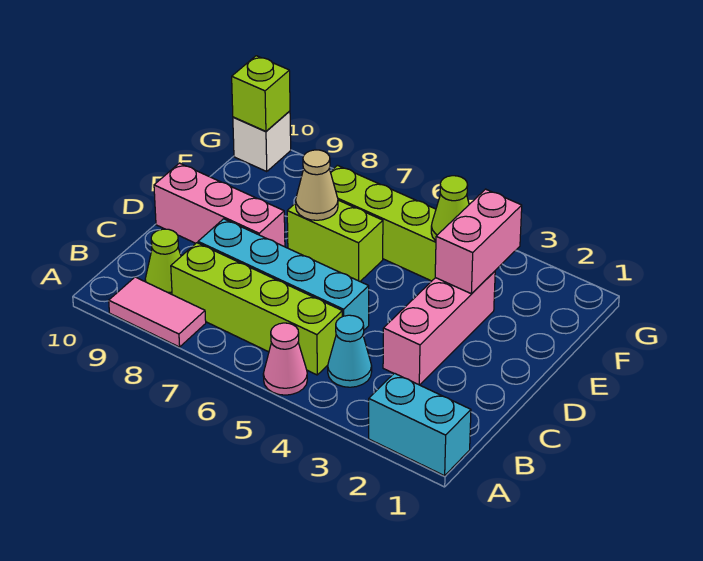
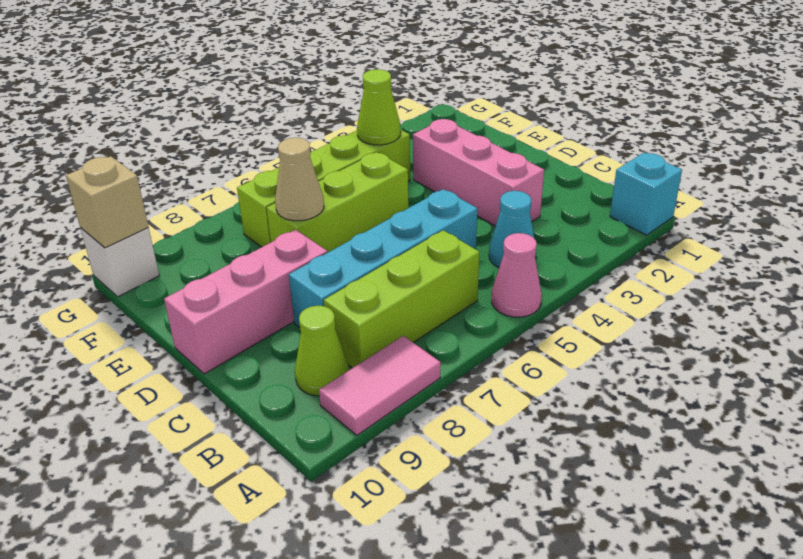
cyan brick A1:A2 level 1 -> cyan brick A1 level 1
lime brick B5:B8 level 1 -> lime brick B6:B8 level 1
pink brick E3:F3 level 2 -> none
lime brick E6:E7 level 1 -> lime brick E5:E7 level 1
lime brick G10 level 2 -> tan brick G10 level 2

